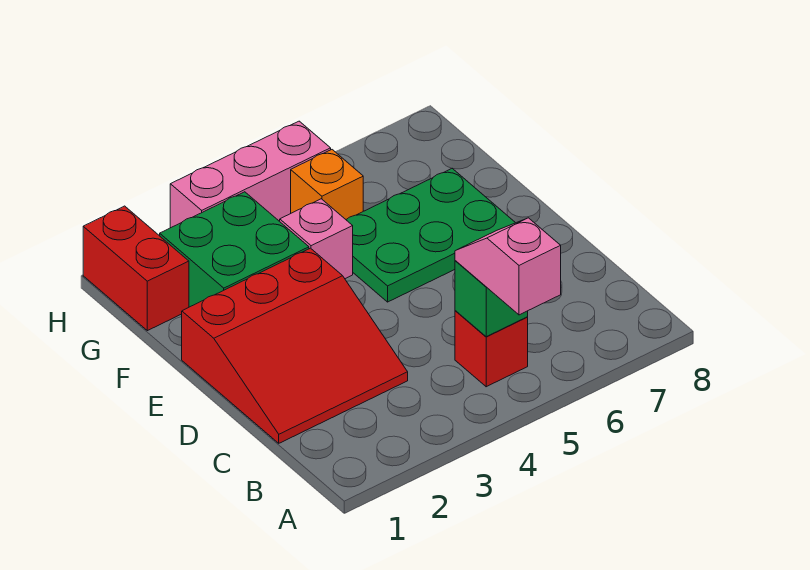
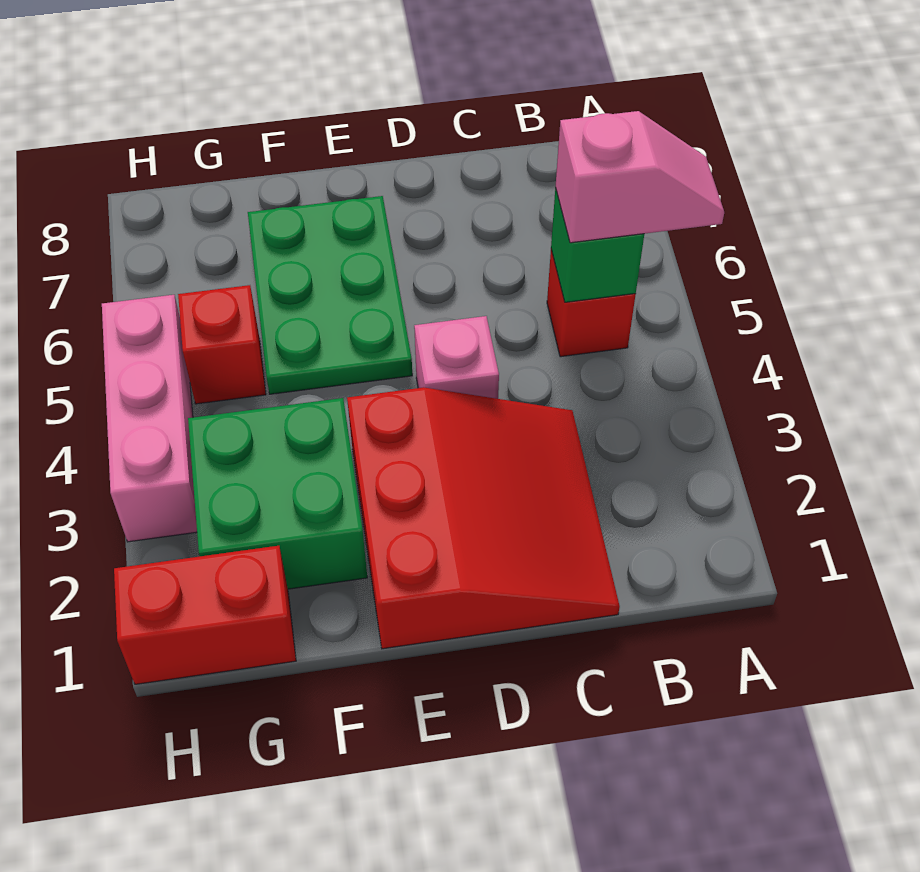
pink slope A5:B5 level 3 top A -> pink slope A5:B5 level 3 top B
pink brick F4 level 1 -> pink brick D4 level 1
orange brick G5 level 1 -> red brick G5 level 1

